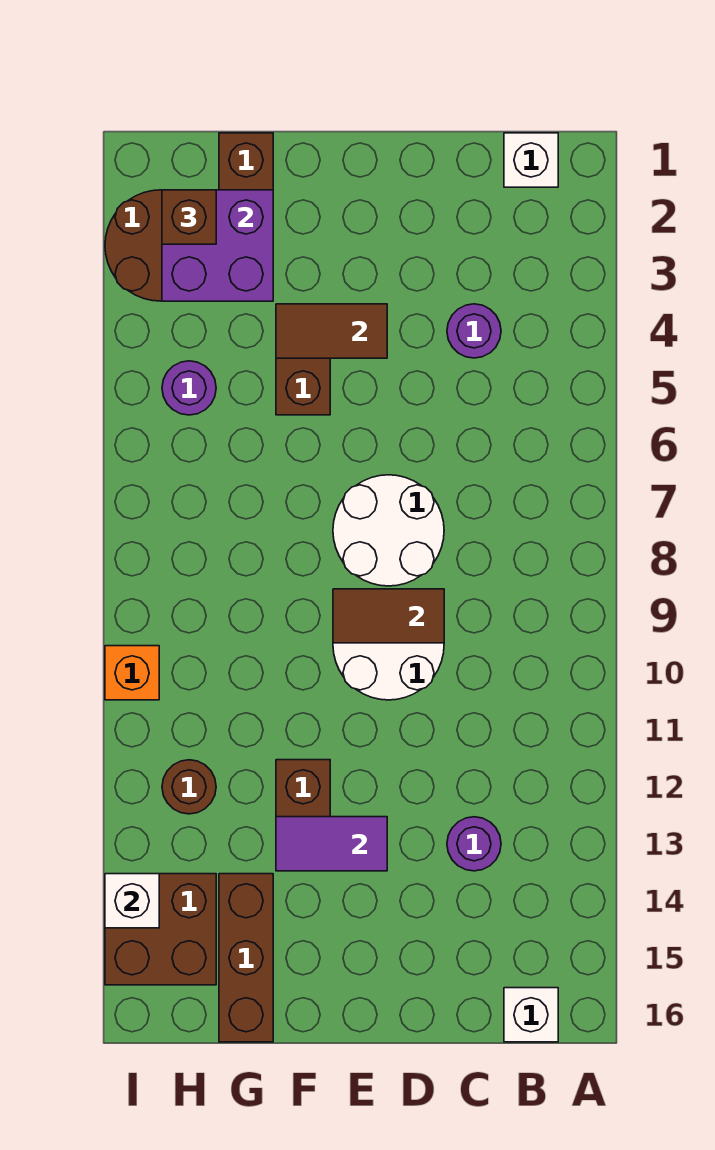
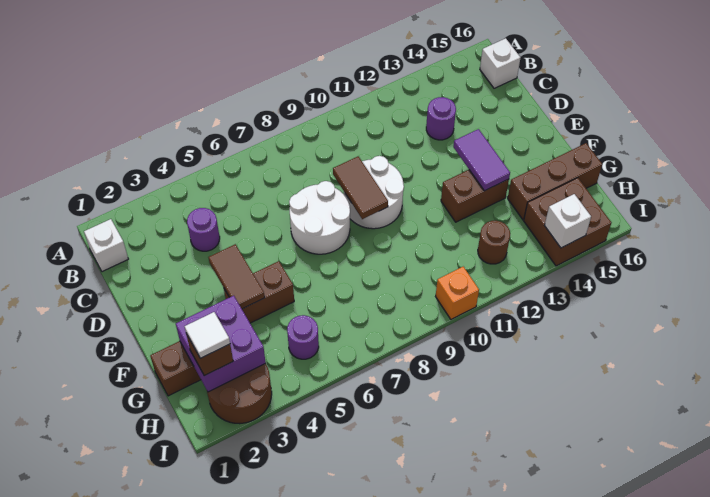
none -> white tile H2 level 4

